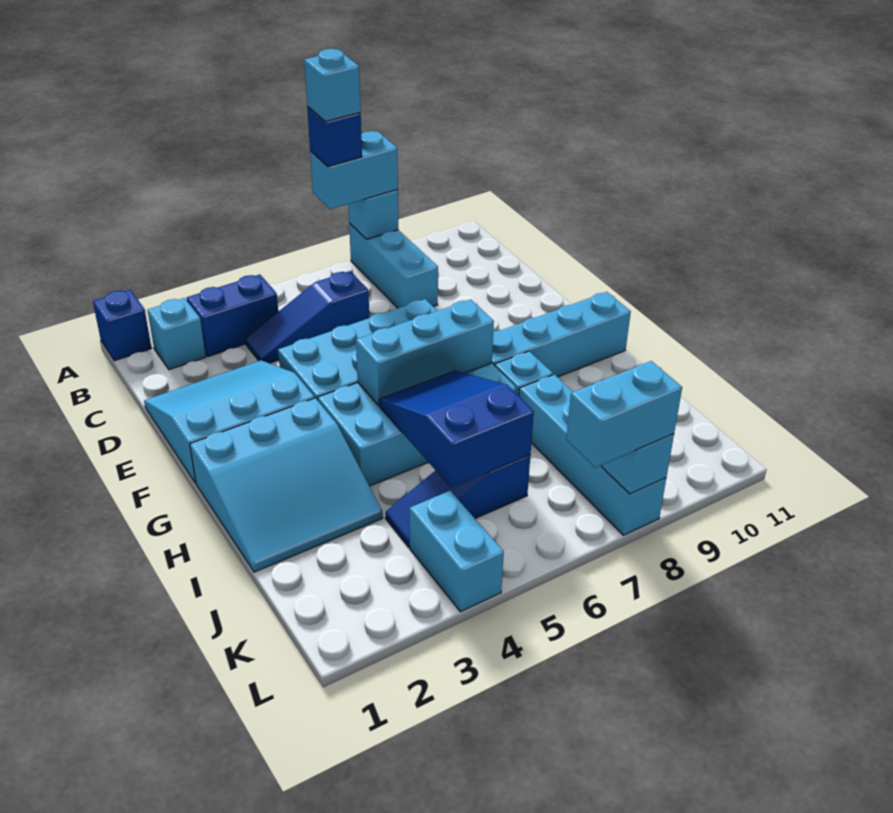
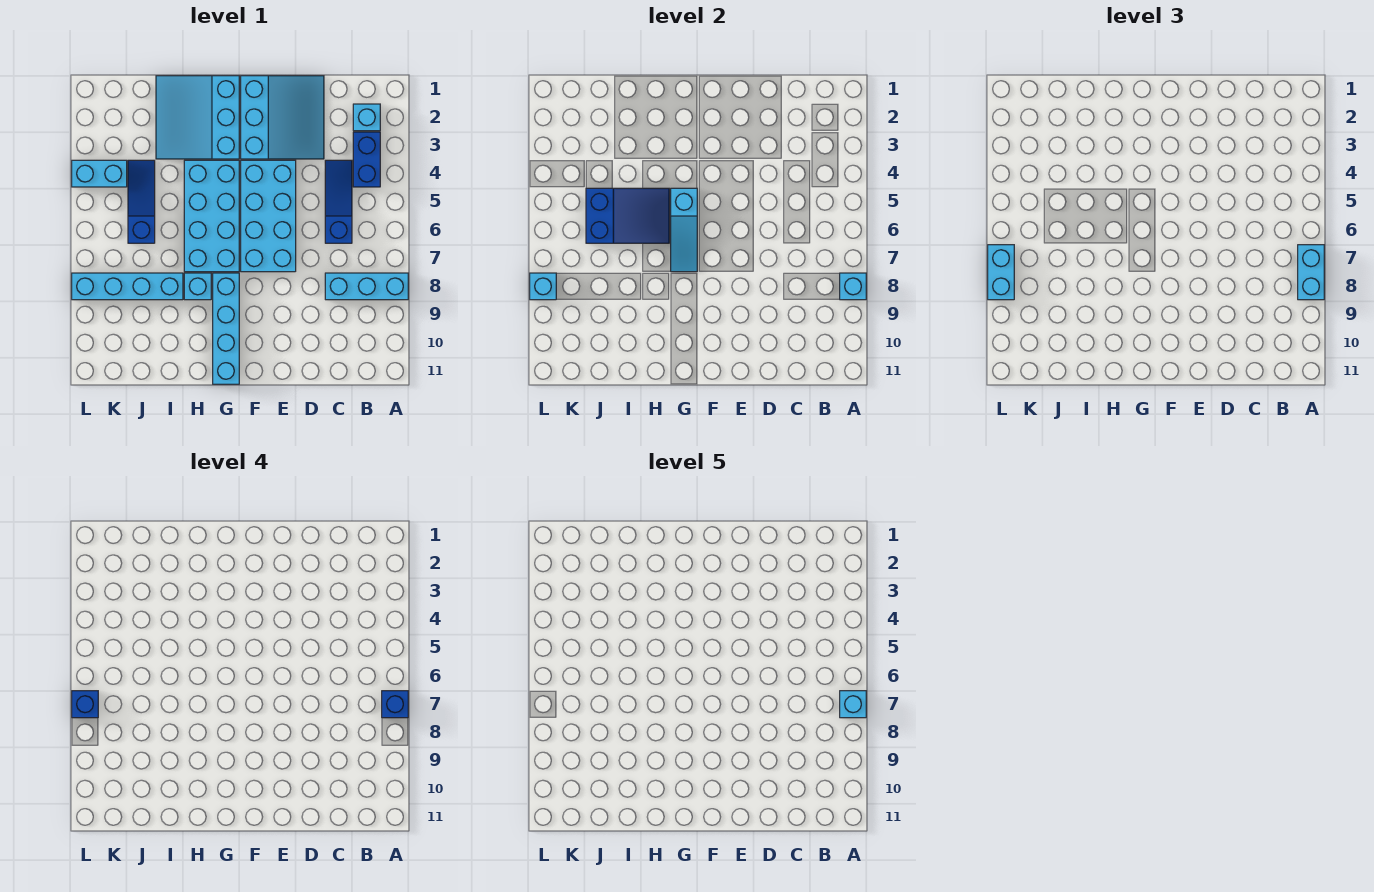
blue brick A1 level 1 -> blue brick L7 level 4
cyan brick G5:G7 level 2 -> cyan slope G5:G7 level 2 top 5

